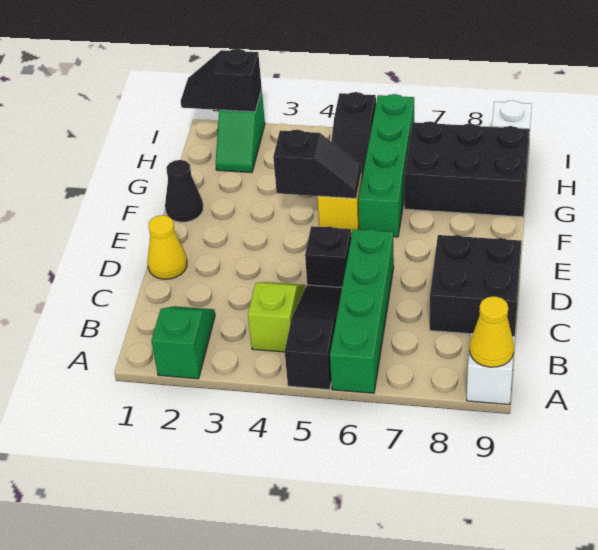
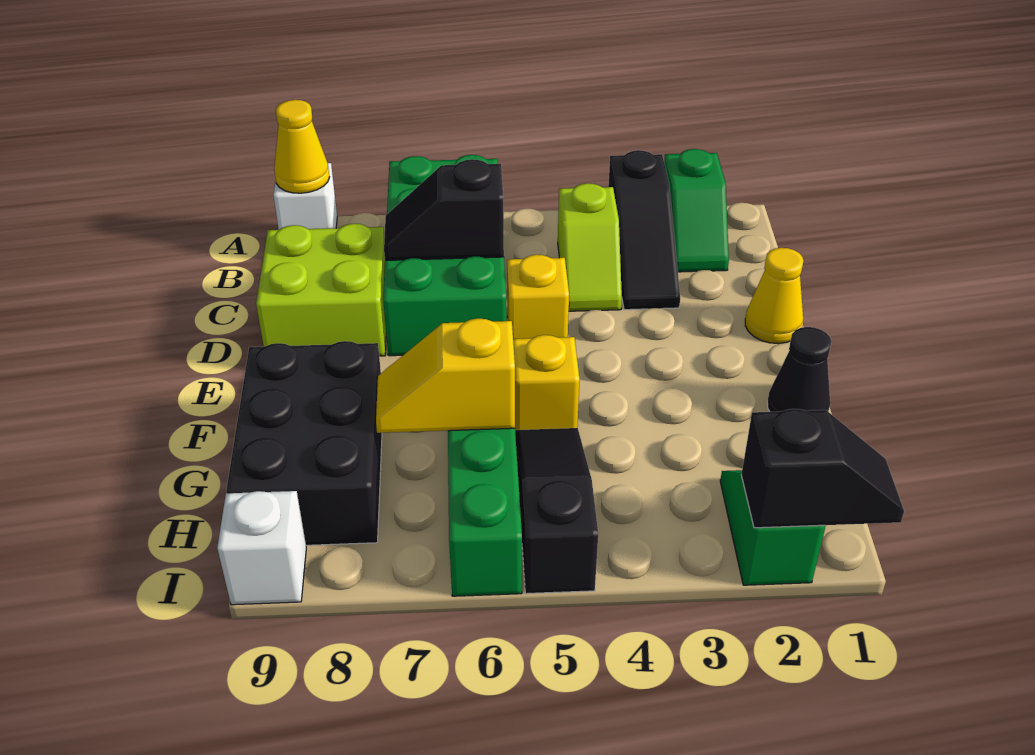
black slope A5:C5 level 1 top A -> black slope A3:C3 level 1 top A
green brick A6:D6 level 1 -> green brick A6:D7 level 1
black brick C8:D9 level 1 -> lime brick C8:D9 level 1
black brick D5 level 1 -> yellow brick D5 level 1
black slope F4:F5 level 2 top 4 -> black slope C6:C7 level 2 top 6
none -> yellow slope G6:G7 level 2 top 6
black brick G7:H9 level 1 -> black brick F8:H9 level 1

